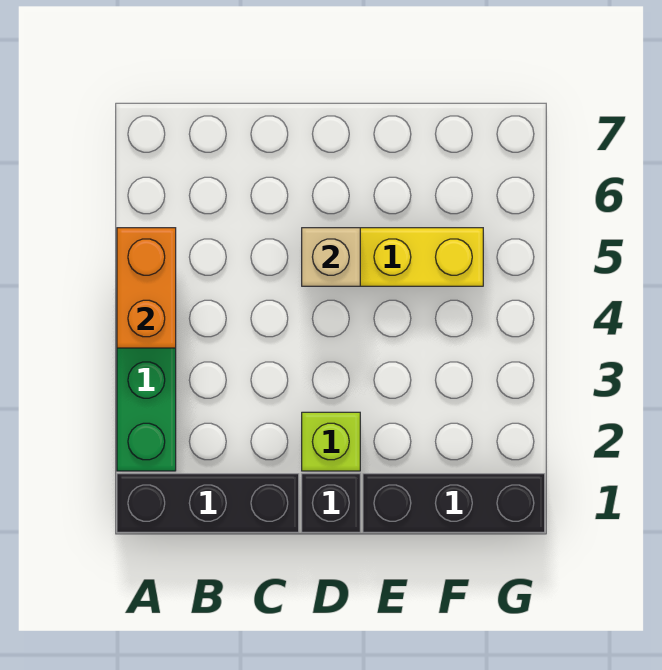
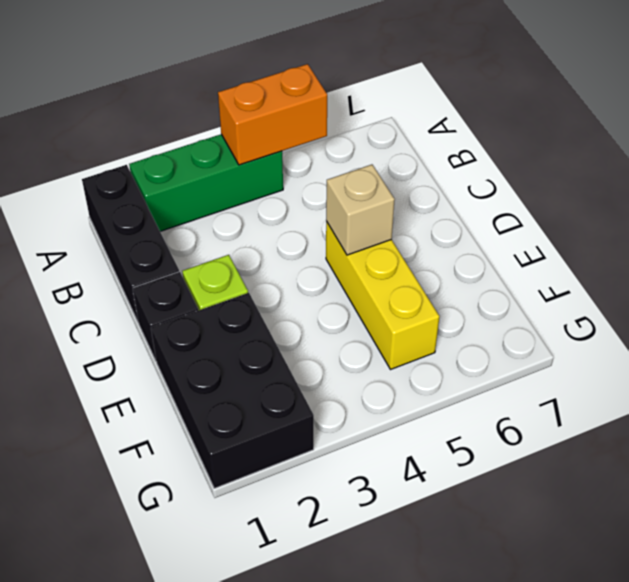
black brick E1:G1 level 1 -> black brick E1:G2 level 1

